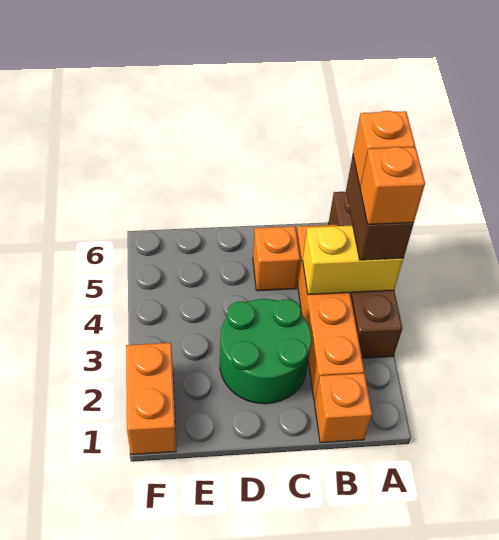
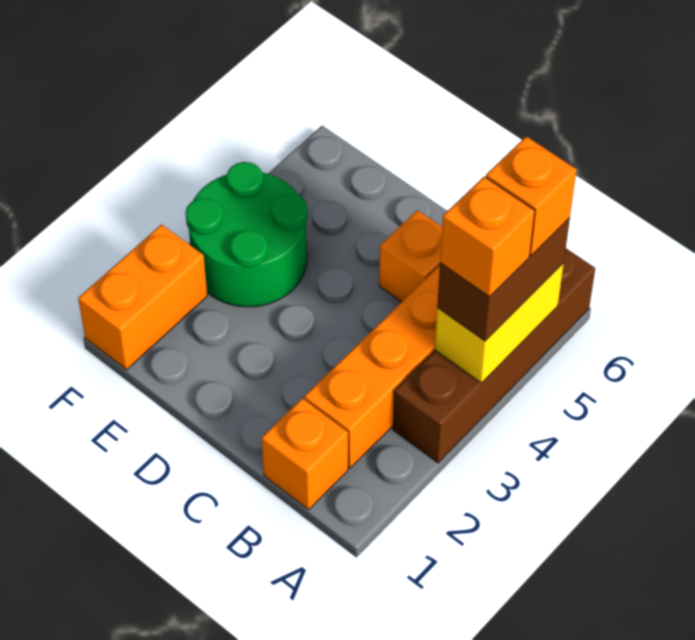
yellow brick A4:B4 level 2 -> yellow brick A4:A5 level 2
green round brick C2:D3 level 1 -> green round brick E3:F4 level 1

